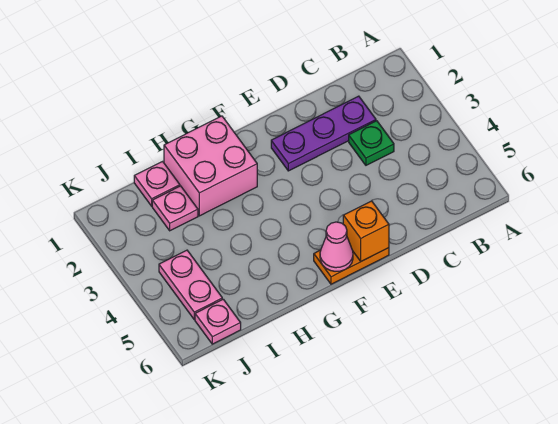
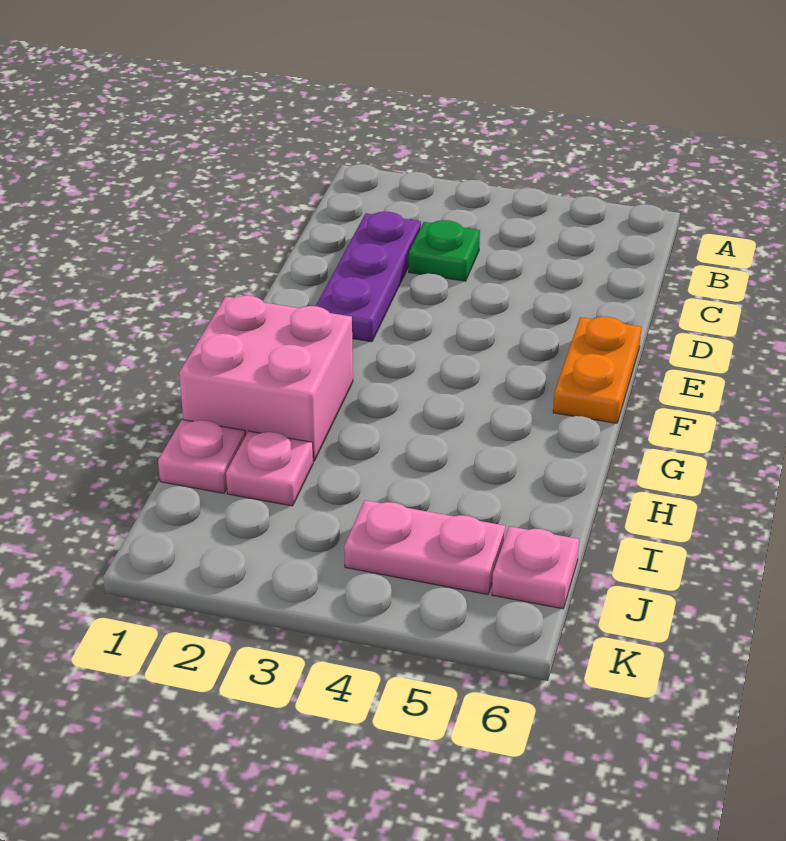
orange brick E6 level 2 -> none
pink cone F6 level 2 -> none

